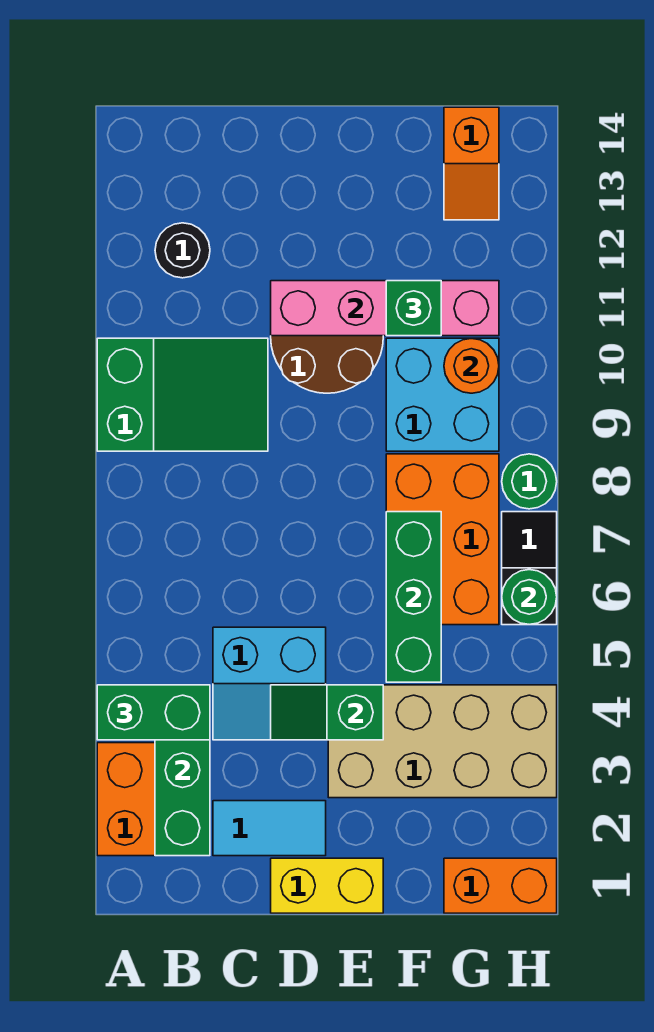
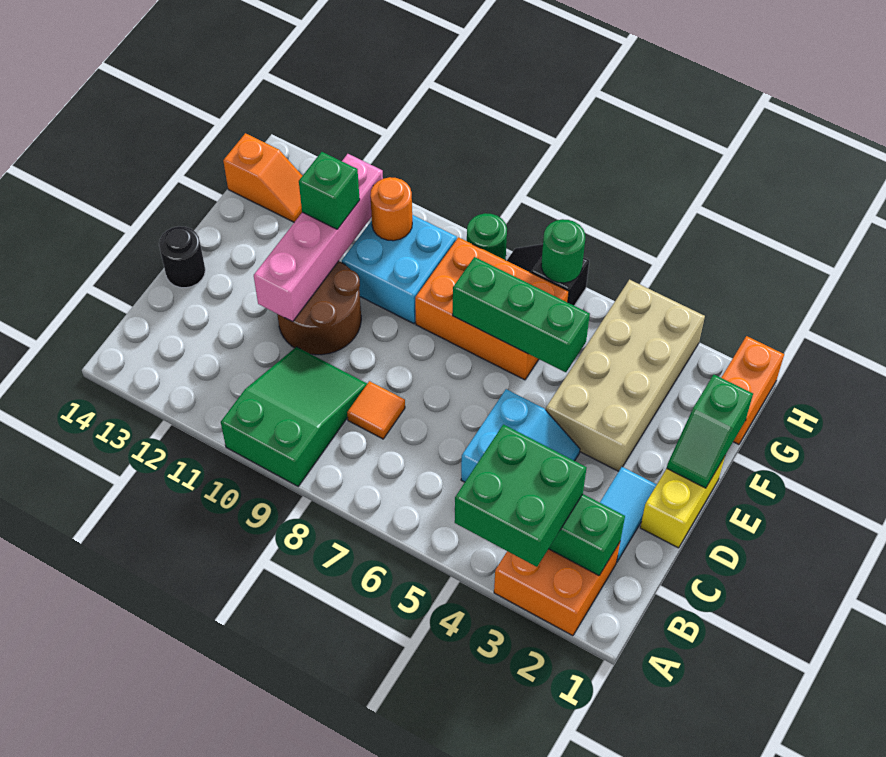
green brick A4:B4 level 3 -> green brick A3:B4 level 3
black round brick B12 level 1 -> black round brick D14 level 1
none -> orange tile C8 level 1
green slope D4:E4 level 2 top E -> green slope E1:F1 level 2 top F

